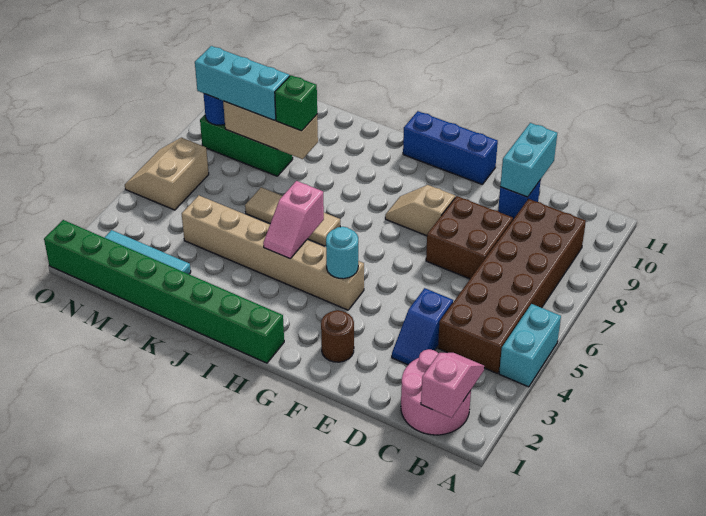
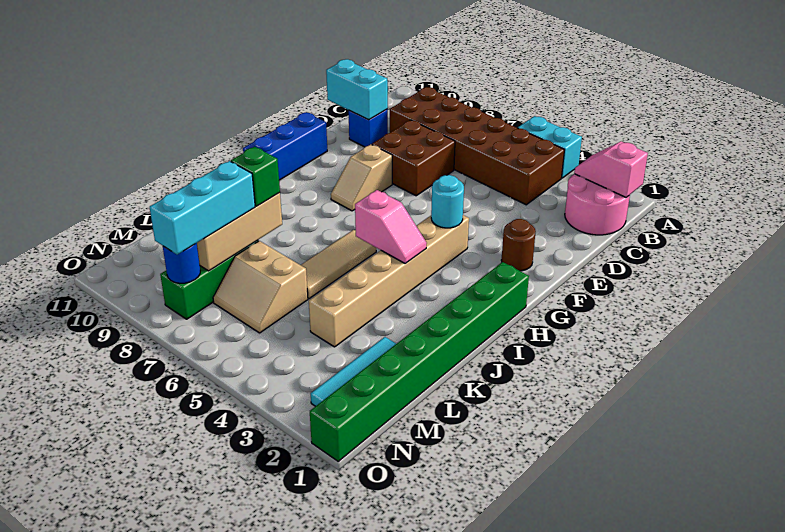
blue slope D3:D4 level 1 top 4 -> none
tan slope N5:O6 level 1 top N -> tan slope L6:M7 level 1 top L

